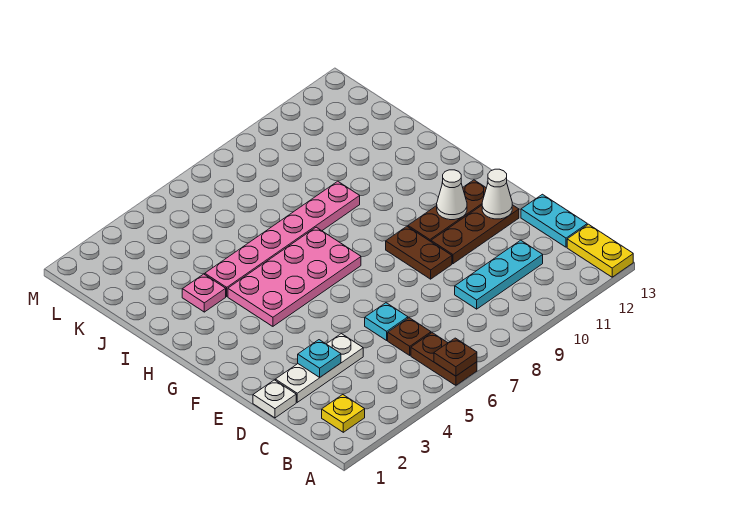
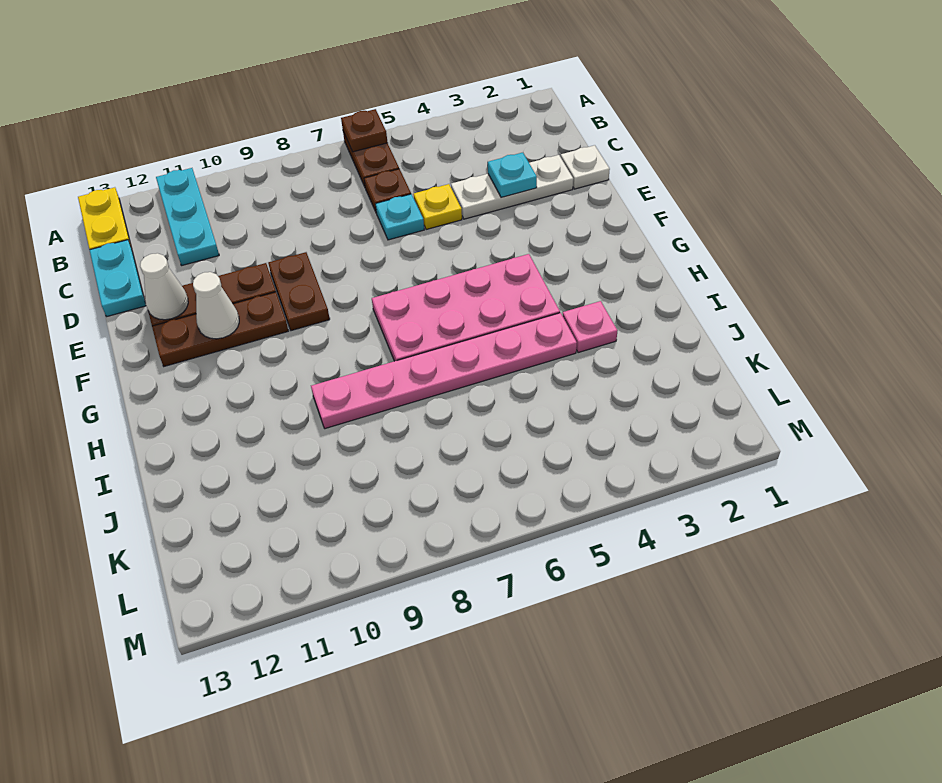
yellow plate B2 level 1 -> yellow plate D5 level 1
cyan plate C9:C11 level 1 -> cyan plate A11:C11 level 1

